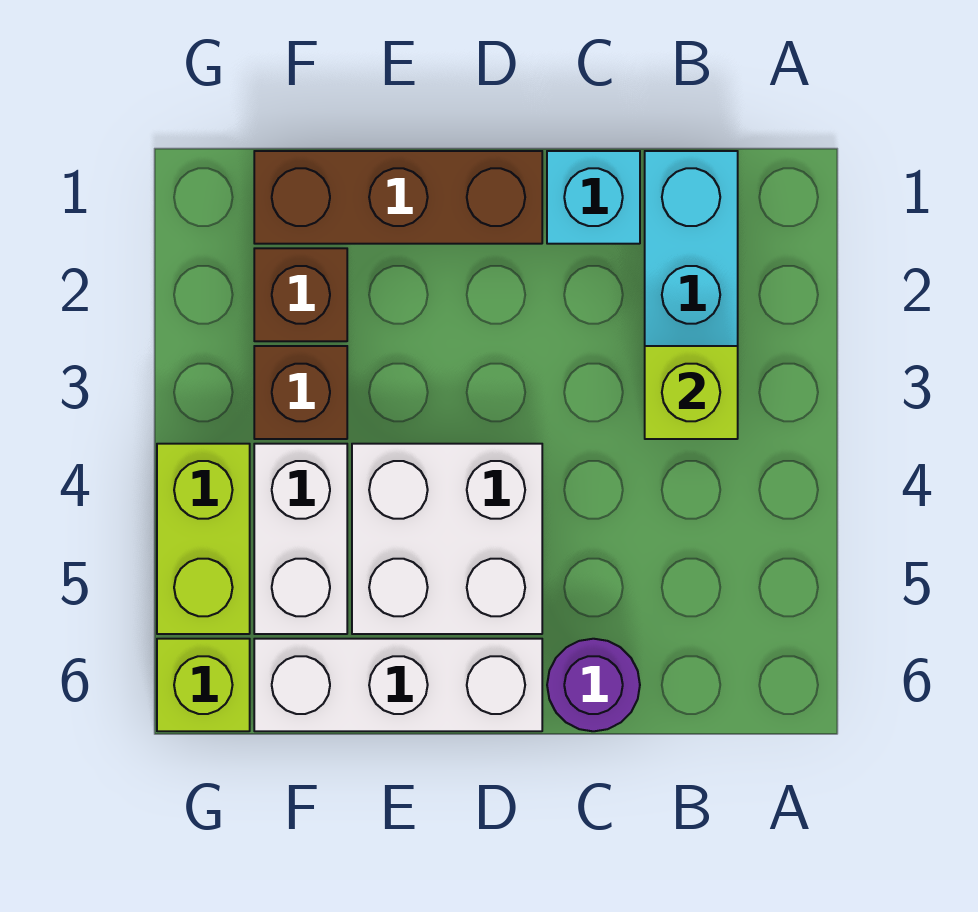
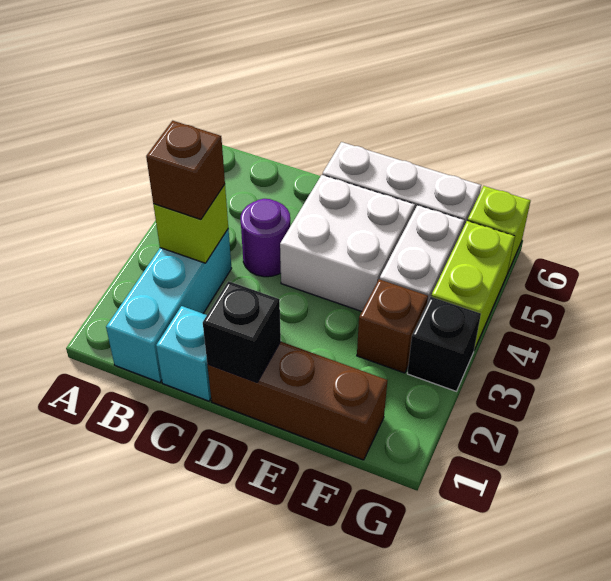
purple round brick C6 level 1 -> purple round brick C4 level 1
none -> black brick D1 level 2
brown brick F2 level 1 -> brown brick B3 level 3
none -> black brick G3 level 1

